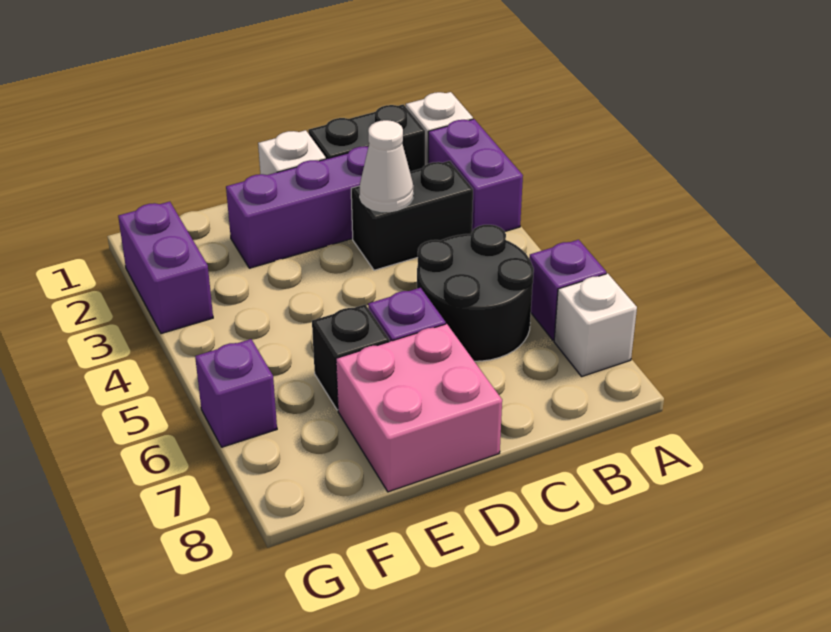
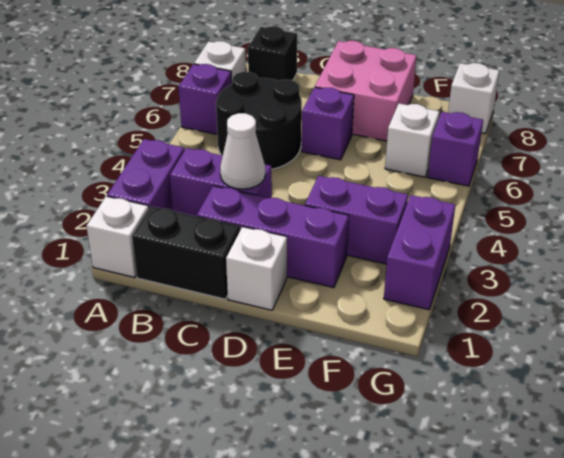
black brick B3:C3 level 1 -> purple brick B3:C3 level 1
none -> purple brick E3:F3 level 1
black brick E6 level 1 -> black brick B8 level 1
none -> white brick F6 level 1
none -> white brick G8 level 1

